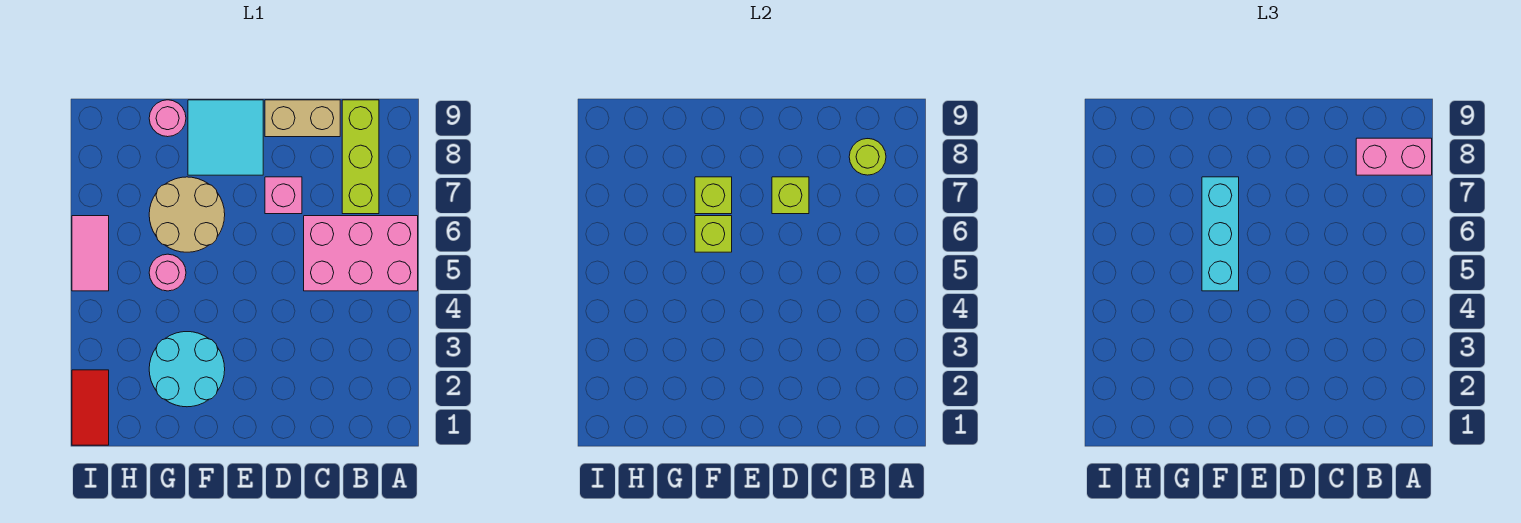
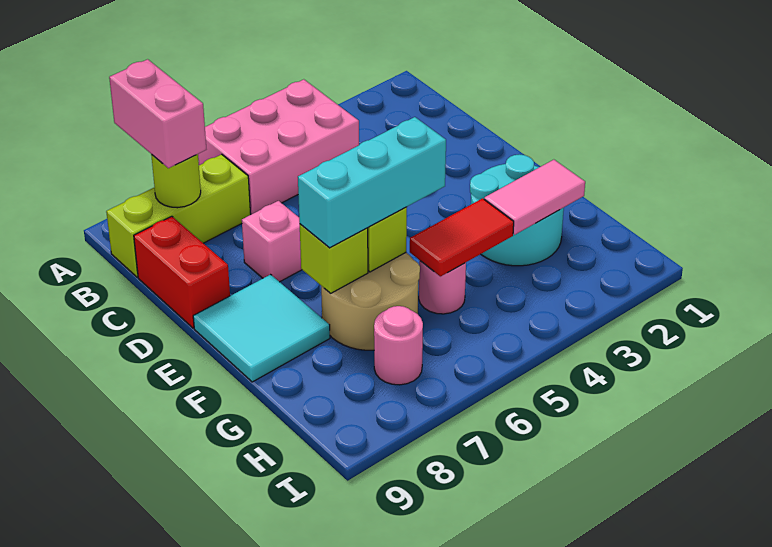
pink brick A5:C6 level 1 -> pink brick A4:B6 level 1
tan brick C9:D9 level 1 -> red brick C9:D9 level 1
lime brick D7 level 2 -> none
pink round brick G9 level 1 -> pink round brick H7 level 1
red tile I1:I2 level 1 -> red tile G4:G5 level 2
pink tile I5:I6 level 1 -> pink tile G2:G3 level 2

